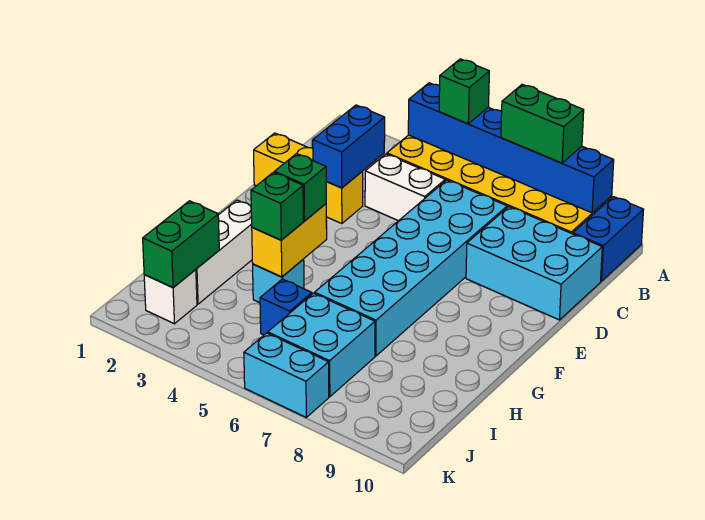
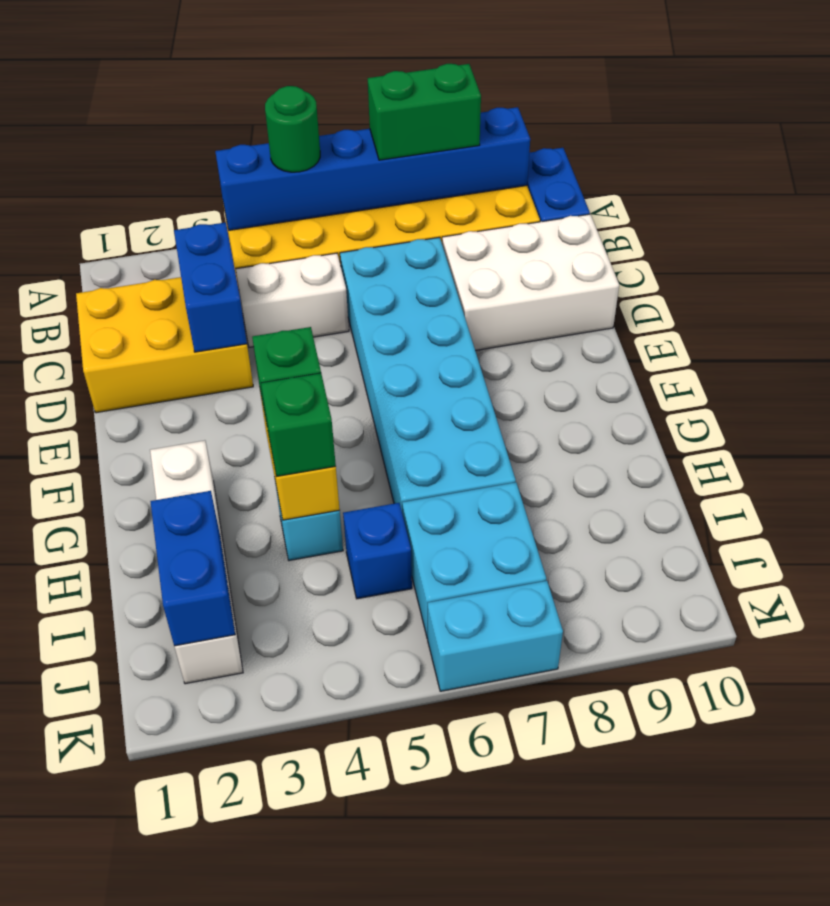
green brick A5 level 3 -> green round brick A5 level 3
cyan brick C8:D10 level 1 -> white brick C8:D10 level 1
yellow brick D1:D3 level 1 -> yellow brick C1:D3 level 1
green brick I2:J2 level 2 -> blue brick I2:J2 level 2

